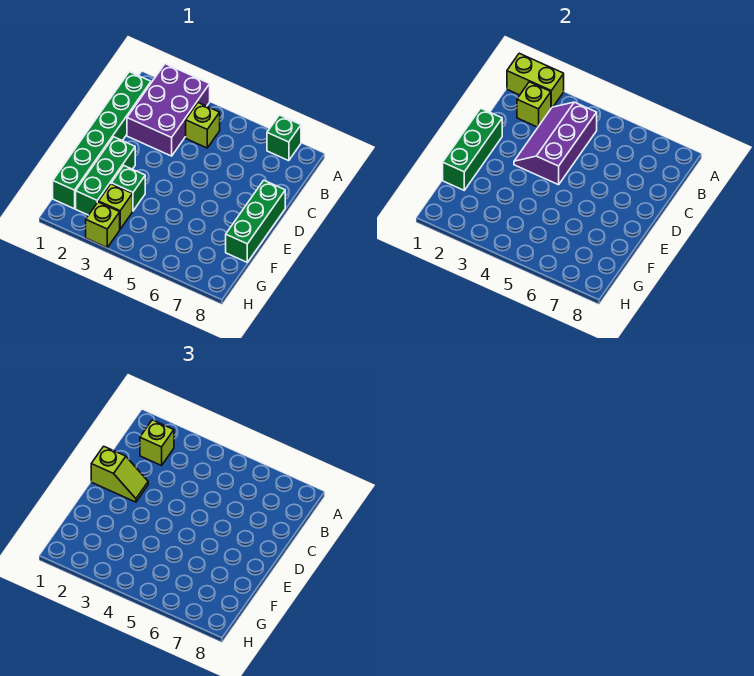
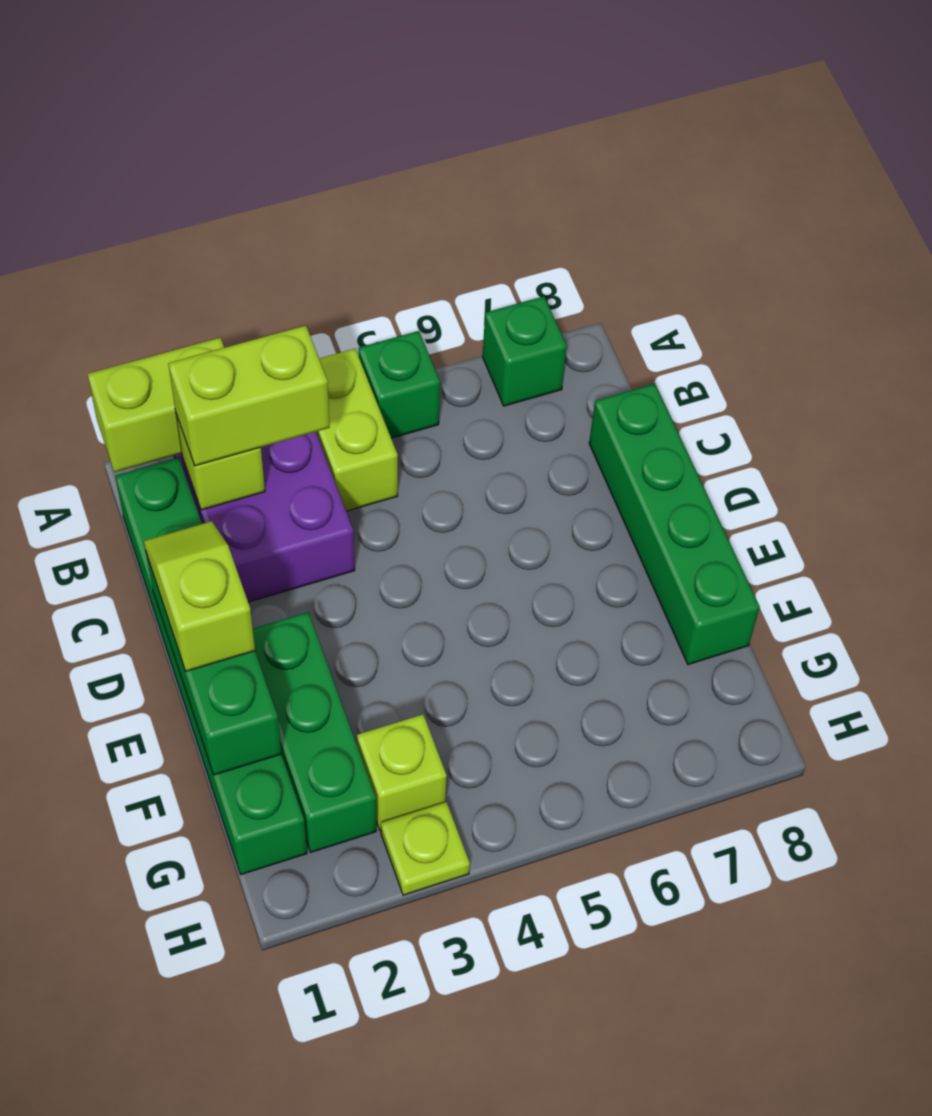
lime brick B2 level 3 -> lime brick B2:B3 level 3
purple slope B3:D4 level 2 top 4 -> none
lime brick B4 level 1 -> lime brick A4:B4 level 1
lime slope D1:D2 level 3 top 1 -> lime slope D1:E1 level 3 top E
green brick D8:F8 level 1 -> green brick C8:F8 level 1
green brick F3 level 1 -> green brick A5 level 1
lime brick H3 level 1 -> lime plate H3 level 1

